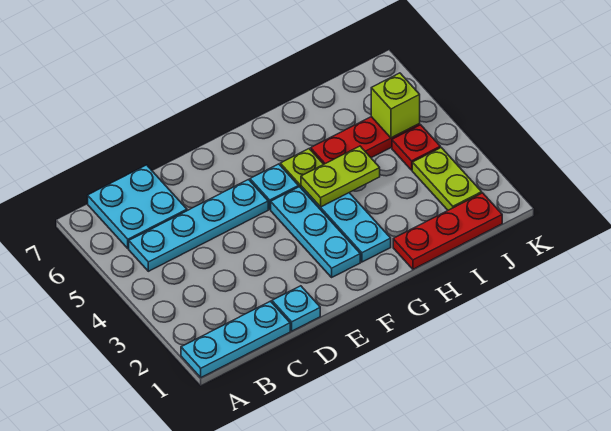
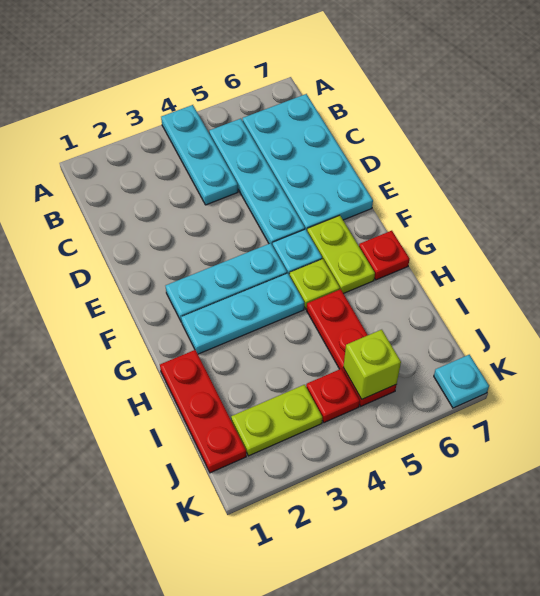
cyan plate A1:C1 level 1 -> cyan plate A4:C4 level 1
cyan plate B6:C7 level 1 -> cyan plate B6:E7 level 1
cyan plate D1 level 1 -> cyan plate K7 level 1
lime plate G4:H4 level 2 -> lime plate F6:G6 level 1
none -> red plate G7 level 1

